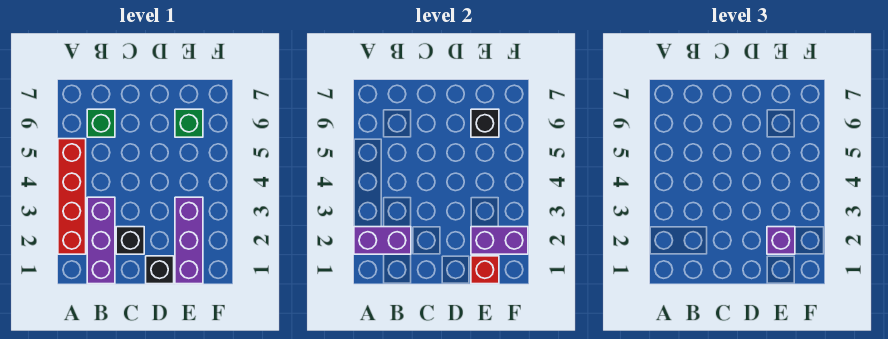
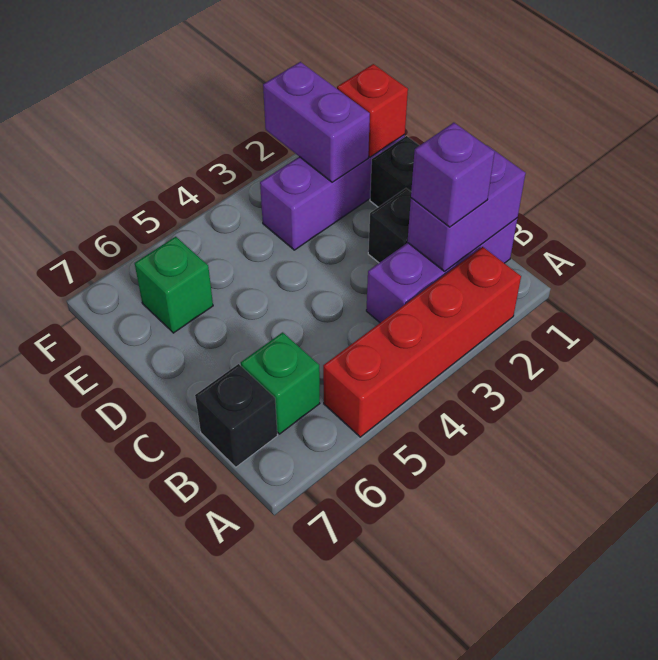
purple brick A2:B2 level 2 -> purple brick B1:B2 level 2
purple brick E2 level 3 -> purple brick B2 level 3
black brick E6 level 2 -> black brick B7 level 1

